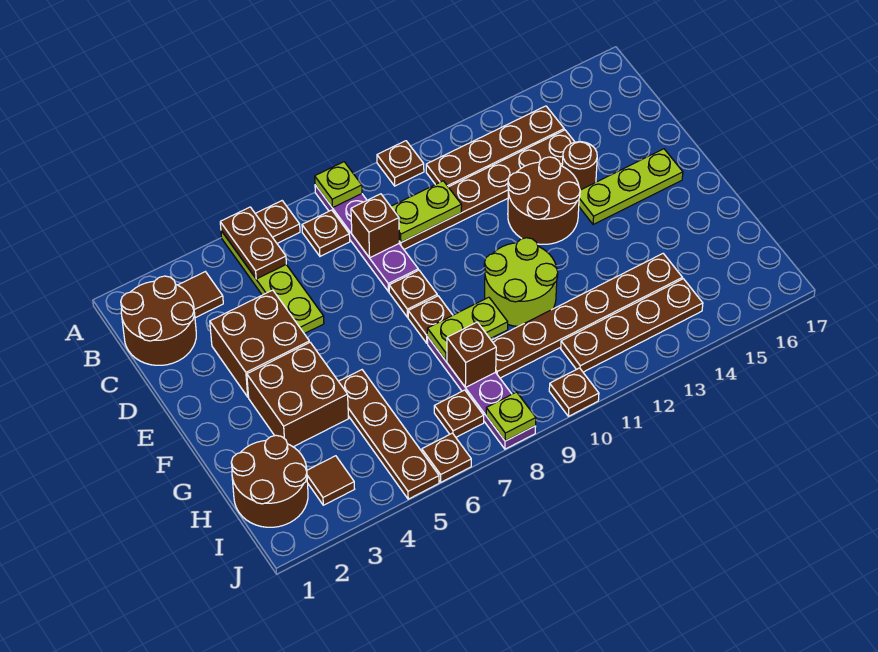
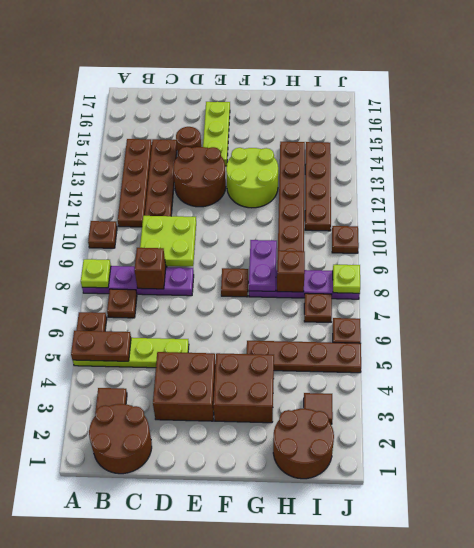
lime plate C9:C10 level 2 -> lime plate C9:D10 level 2
brown plate E8 level 1 -> none
lime round brick F10:G11 level 1 -> lime round brick F12:G13 level 1
lime plate G8:G9 level 2 -> purple plate G8:G9 level 2

